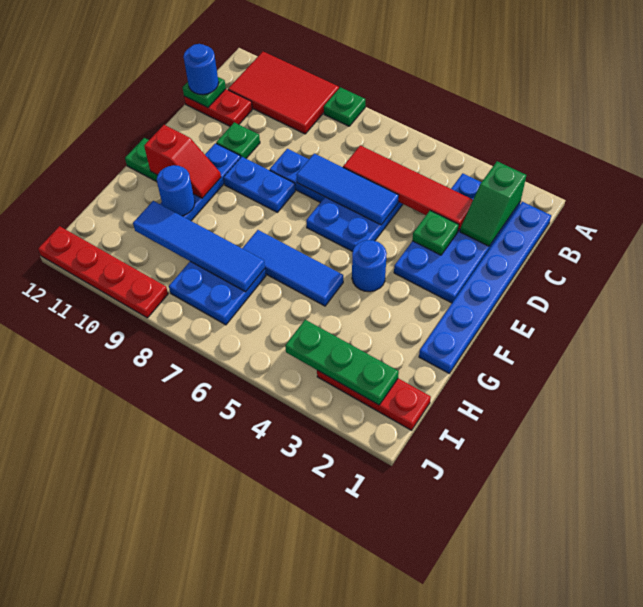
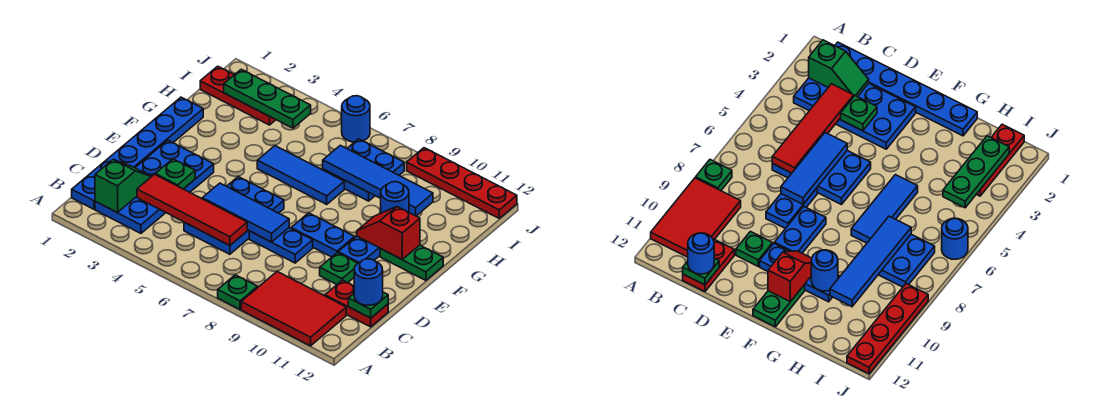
blue round brick F4 level 1 -> blue round brick J6 level 1

